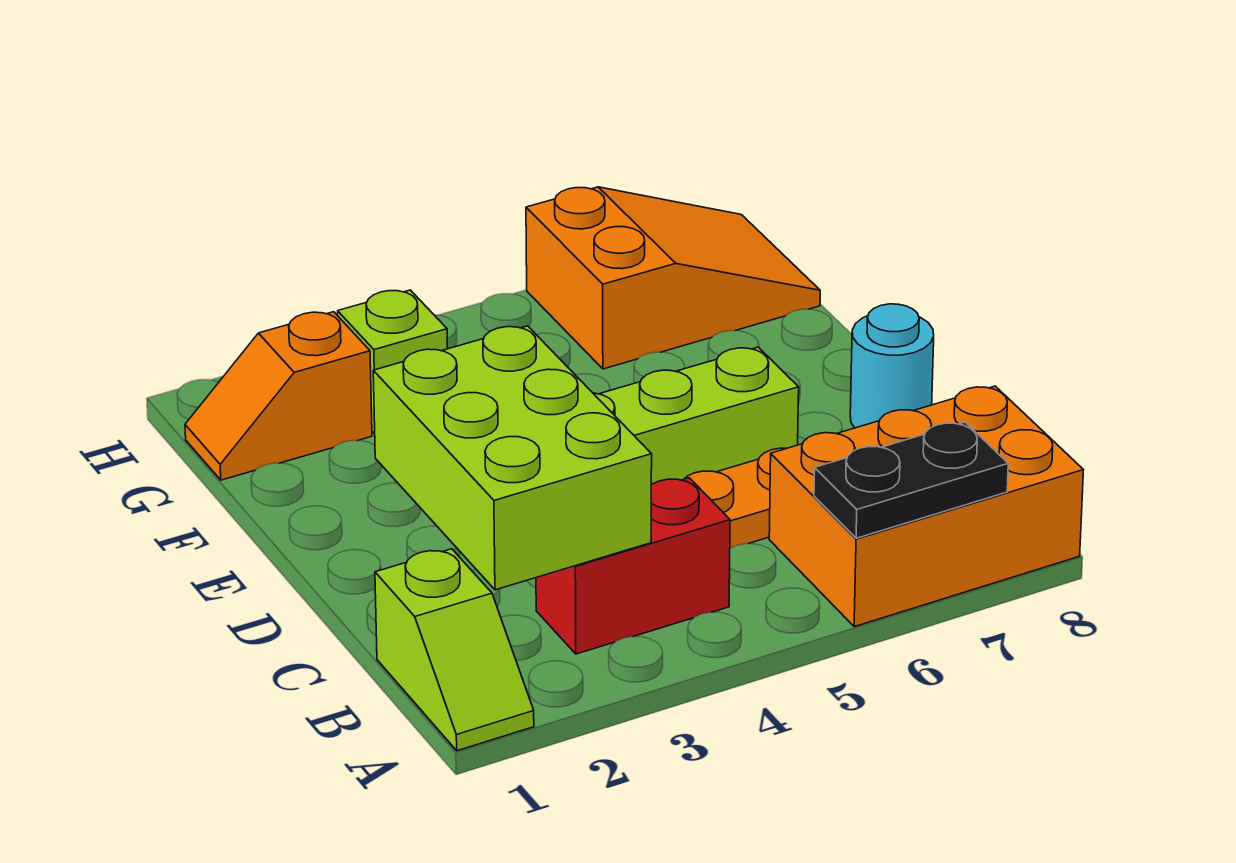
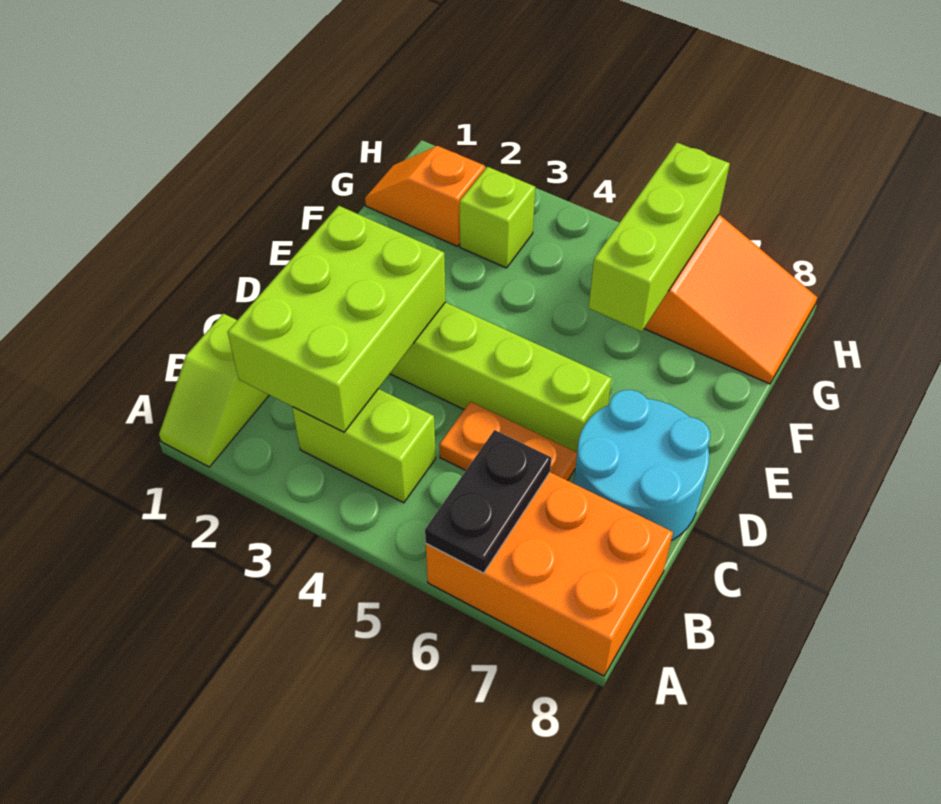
black plate A6:A7 level 2 -> black plate A6:B6 level 2
red brick B3:B4 level 1 -> lime brick B3:B4 level 1
cyan round brick D8 level 1 -> cyan round brick C7:D8 level 1
none -> lime brick F6:H6 level 2

